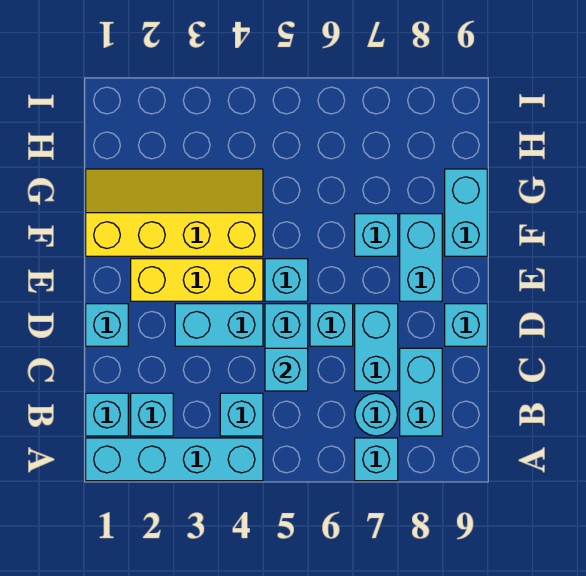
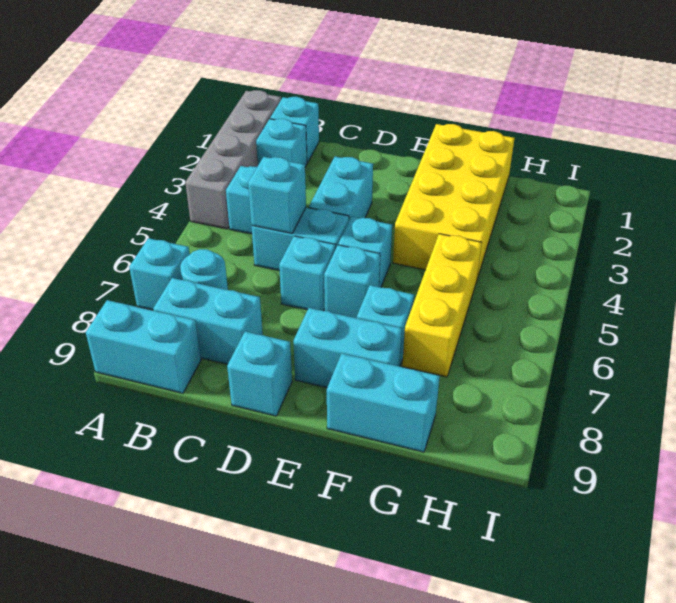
cyan brick A1:A4 level 1 -> grey brick A1:A4 level 1
cyan brick C7:D7 level 1 -> cyan brick A9:B9 level 1
cyan brick D1 level 1 -> cyan brick E6 level 1
yellow brick E2:E4 level 1 -> yellow brick G5:G7 level 1
yellow slope F1:G4 level 1 top F -> yellow brick F1:G4 level 1

